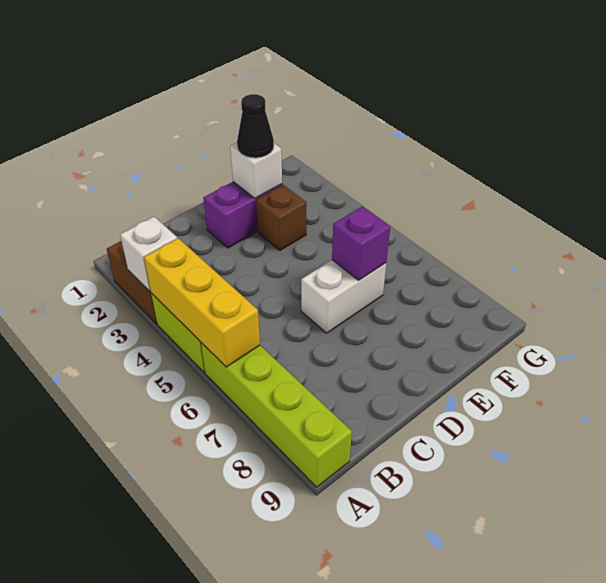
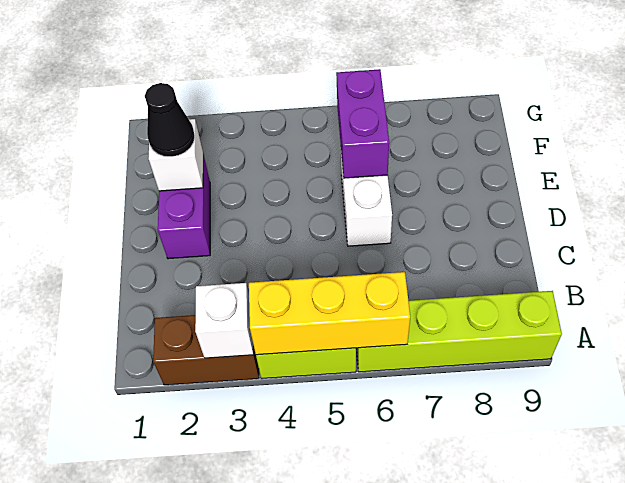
brown brick E3 level 1 -> none
purple brick E6 level 2 -> purple brick E6:F6 level 2

